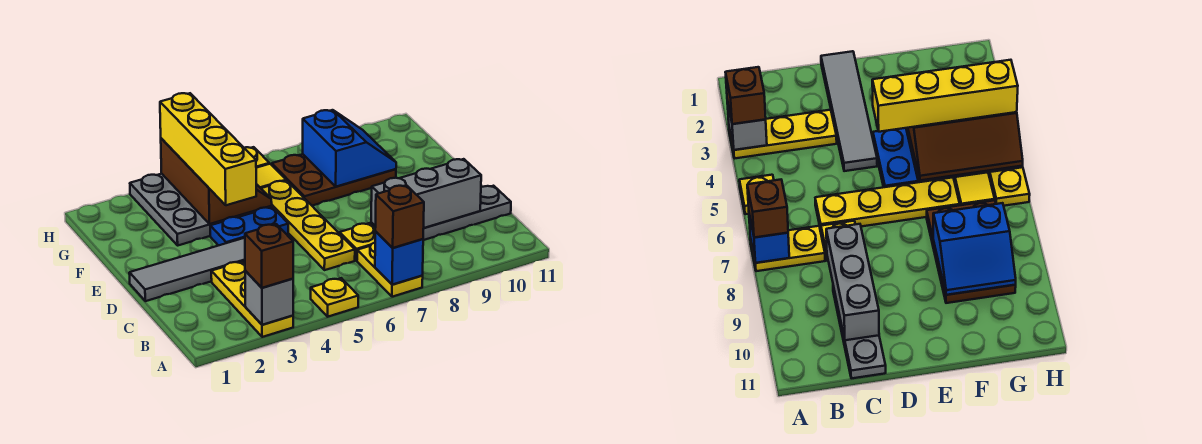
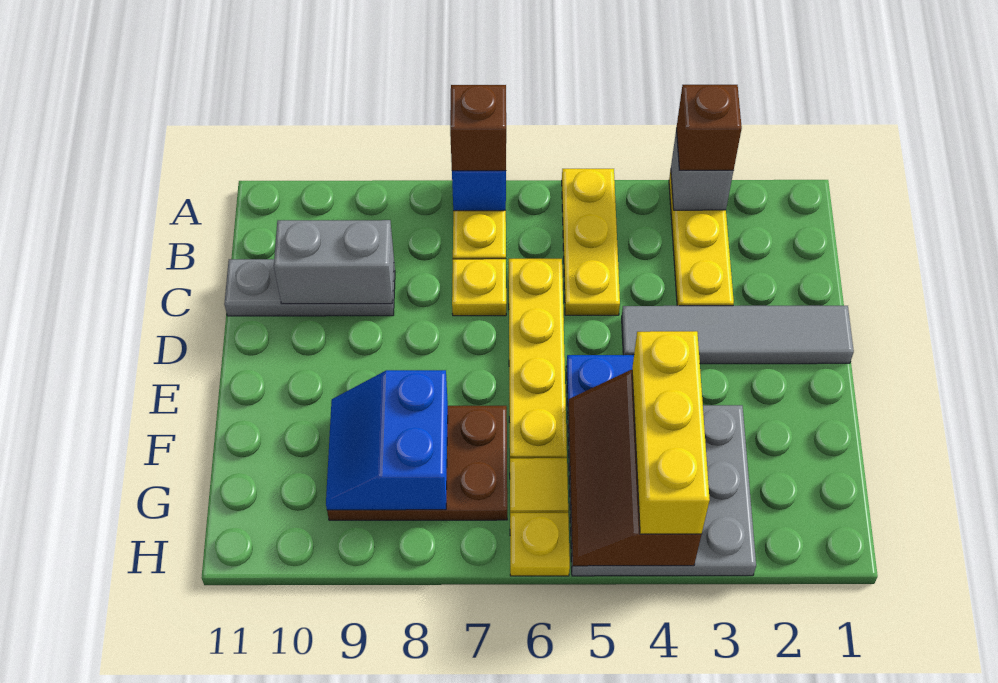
yellow plate A5 level 1 -> yellow plate A5:C5 level 1
grey brick C8:C10 level 2 -> grey brick C9:C10 level 2
yellow brick E4:H4 level 3 -> yellow brick F4:H4 level 3

